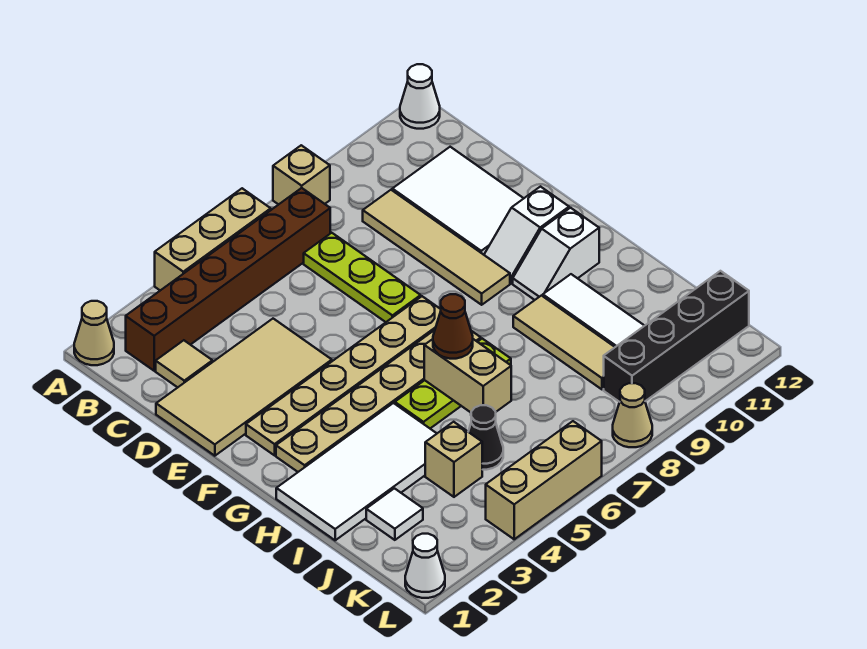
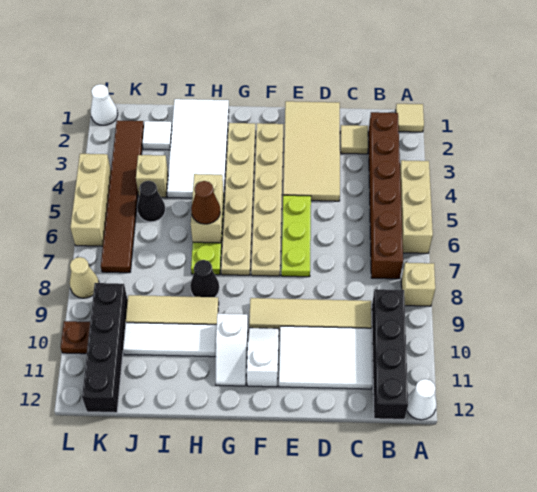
tan cone A1 level 1 -> tan tile A1 level 1
none -> black brick B9:B12 level 1
lime plate C7:E7 level 1 -> lime plate E5:E7 level 1
white slope G10:G11 level 1 top 11 -> white slope G10:G11 level 1 top 10
tan brick H6:I6 level 2 -> tan brick H5:H6 level 2
none -> black cone H8 level 1
none -> brown tile K2:K7 level 1
none -> brown plate L10 level 1

